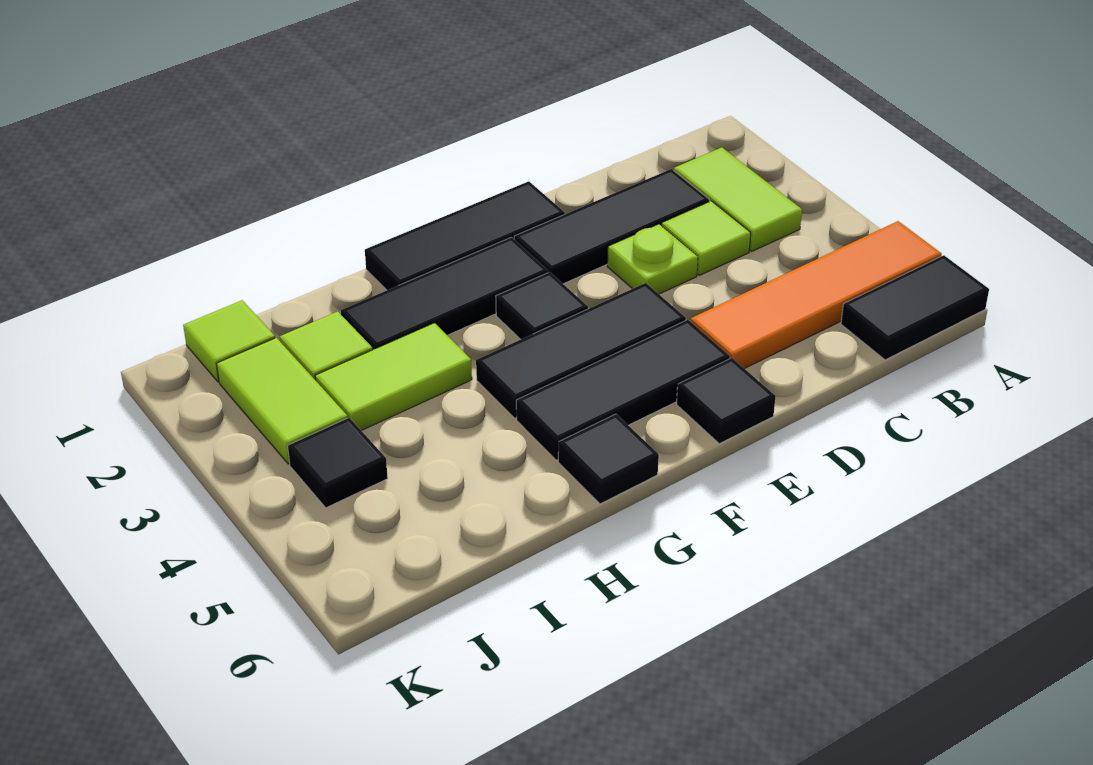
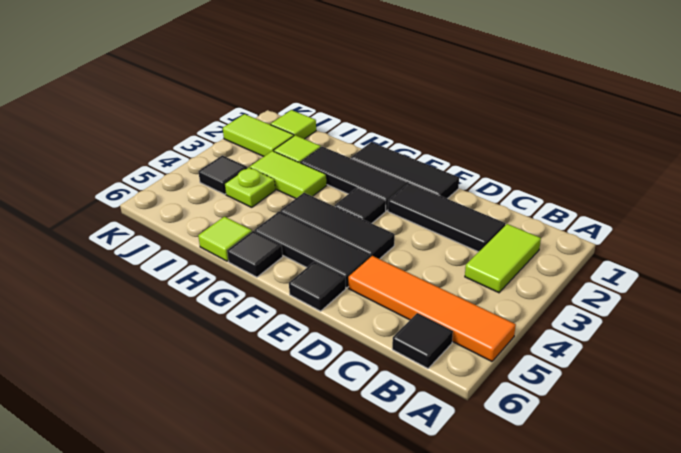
black tile A6:B6 level 1 -> black tile B6 level 1
lime tile C3 level 1 -> lime tile H6 level 1
lime plate D3 level 1 -> lime plate I4 level 1
lime tile J2:J3 level 1 -> lime tile J2:K2 level 1

